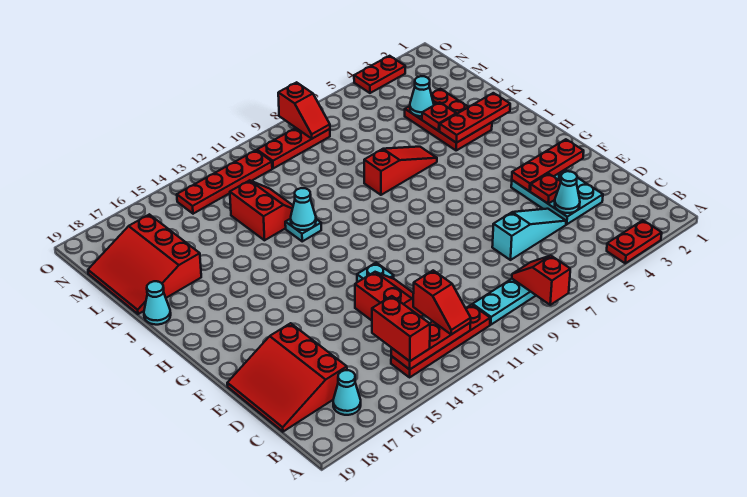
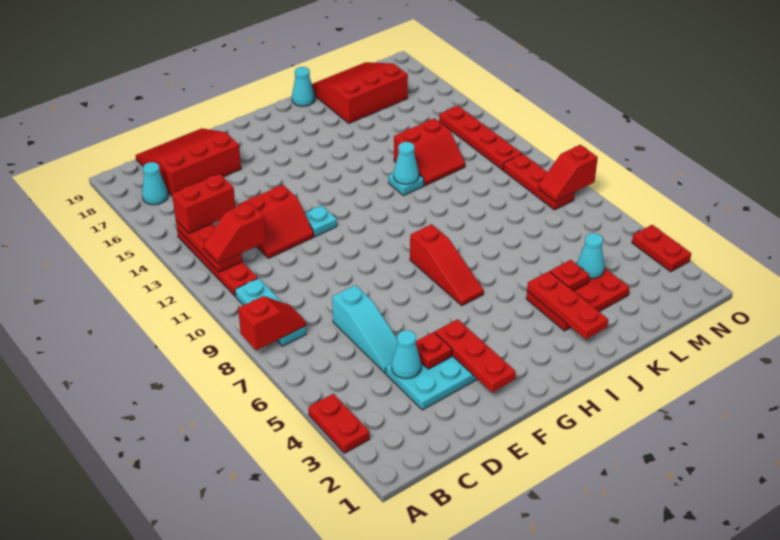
red slope J6:J8 level 1 top 8 -> red slope H6:H8 level 1 top 8

